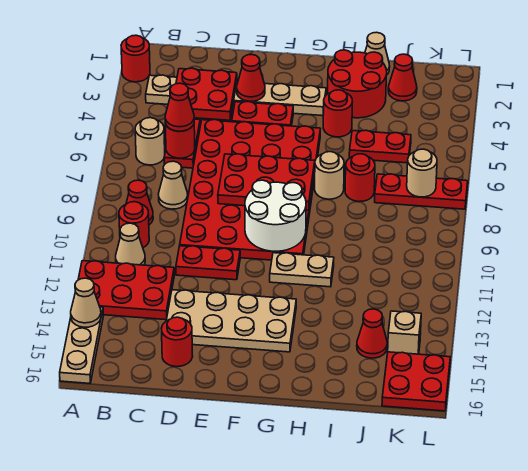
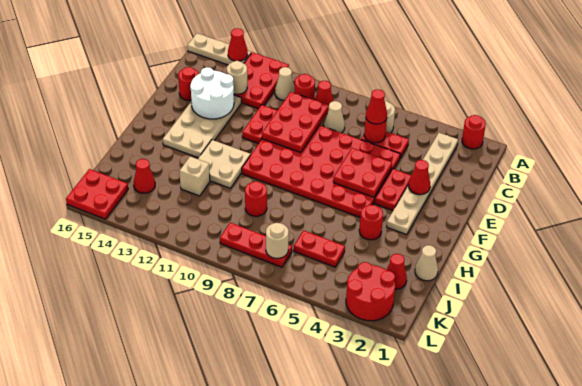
tan cone A14 level 2 -> red cone A14 level 2
red plate C3:D4 level 2 -> red plate E5:F6 level 2
red plate E7:G8 level 2 -> red plate C9:E10 level 2
white round brick F9:G10 level 2 -> white round brick D13:E14 level 2
tan plate G11:H11 level 1 -> tan plate G11:H12 level 1
red round brick H2:I3 level 1 -> red round brick K2:L3 level 1
tan round brick H7 level 1 -> tan round brick C13 level 2
red plate I5:J5 level 1 -> red plate J5:J6 level 1
red round brick I7 level 1 -> red round brick I9 level 1
red plate J7:L7 level 1 -> red plate K7:K9 level 1
tan brick K14 level 1 -> tan brick I12 level 1

